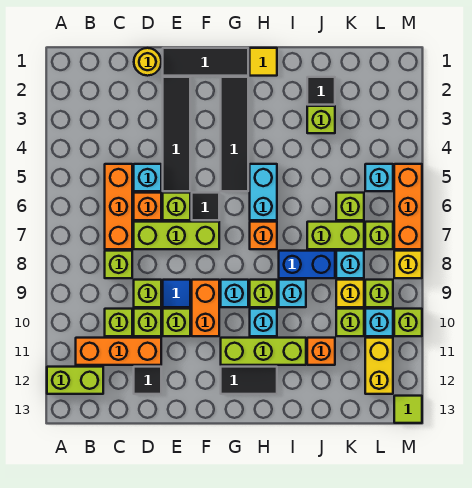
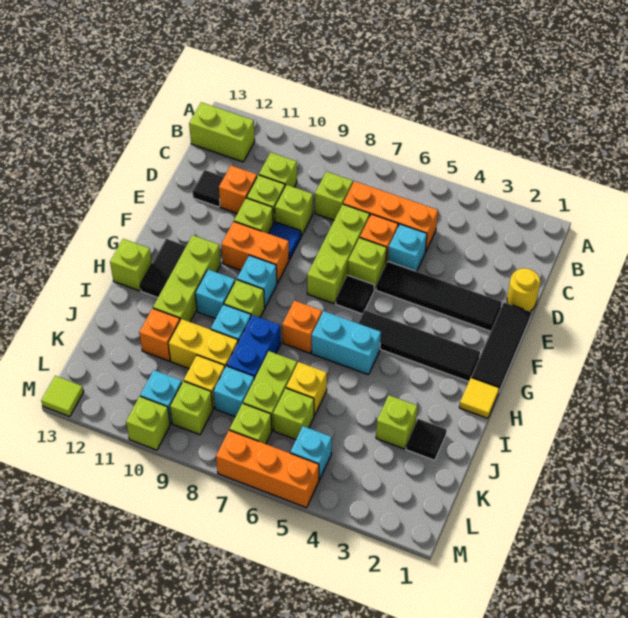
lime brick A12:B12 level 1 -> lime brick B12:B13 level 1
orange brick B11:D11 level 1 -> orange brick D11 level 1
lime brick K10 level 1 -> lime brick H13 level 1
yellow brick L11:L12 level 1 -> yellow brick J9:J10 level 1
yellow brick M8 level 1 -> yellow brick J6 level 1

